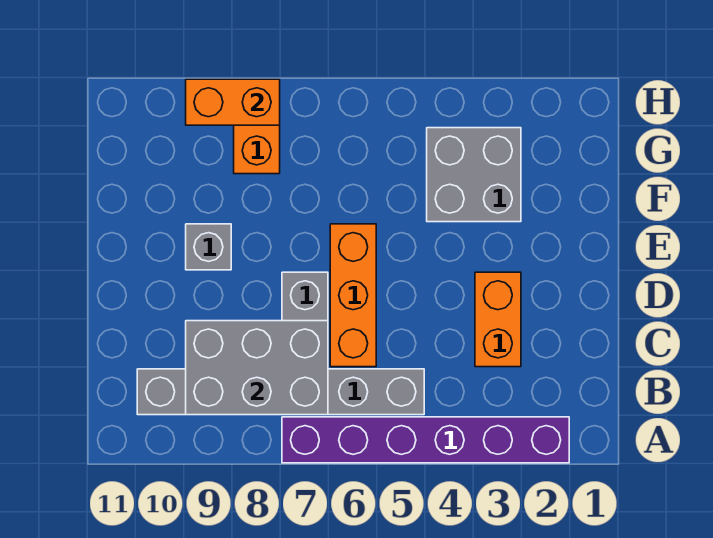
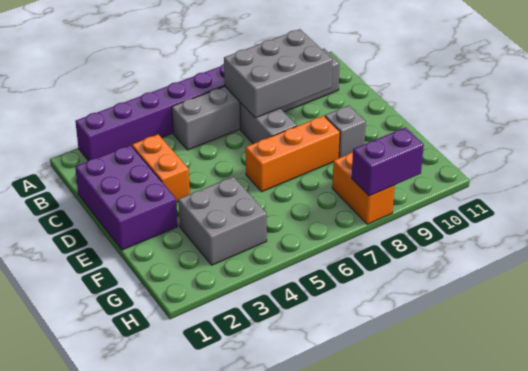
none -> purple brick C1:E2 level 1
orange brick C6:E6 level 1 -> orange brick E6:E8 level 1
orange brick H8:H9 level 2 -> purple brick H8:H9 level 2

